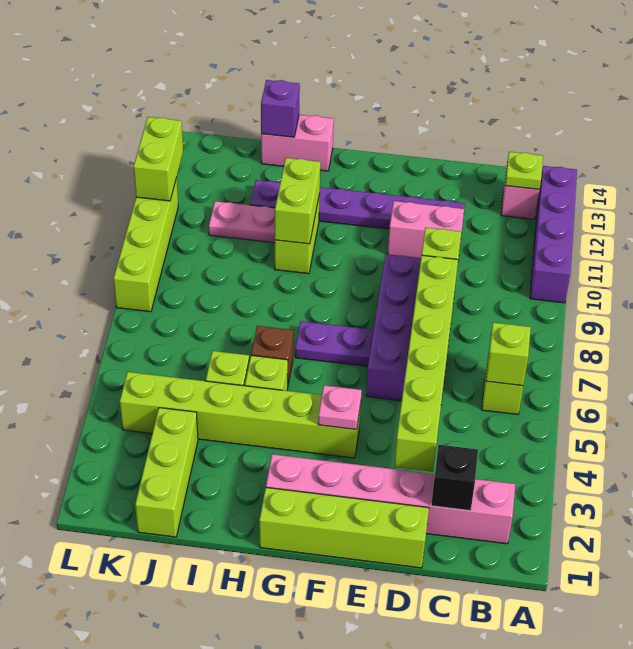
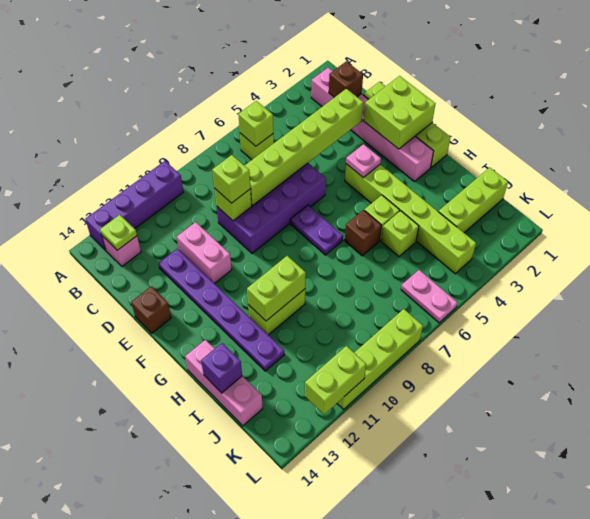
black brick C2 level 2 -> brown brick C2 level 2
none -> lime brick D9 level 3
none -> lime brick E1:F2 level 2
none -> brown brick E14 level 1
pink brick H14:I14 level 1 -> pink brick H14:J14 level 1
pink plate I11:J11 level 1 -> pink plate K6:L6 level 1

